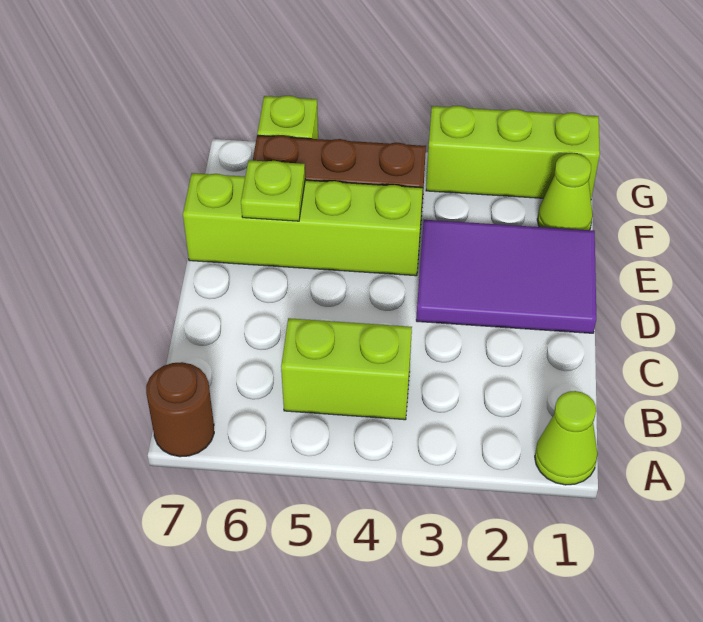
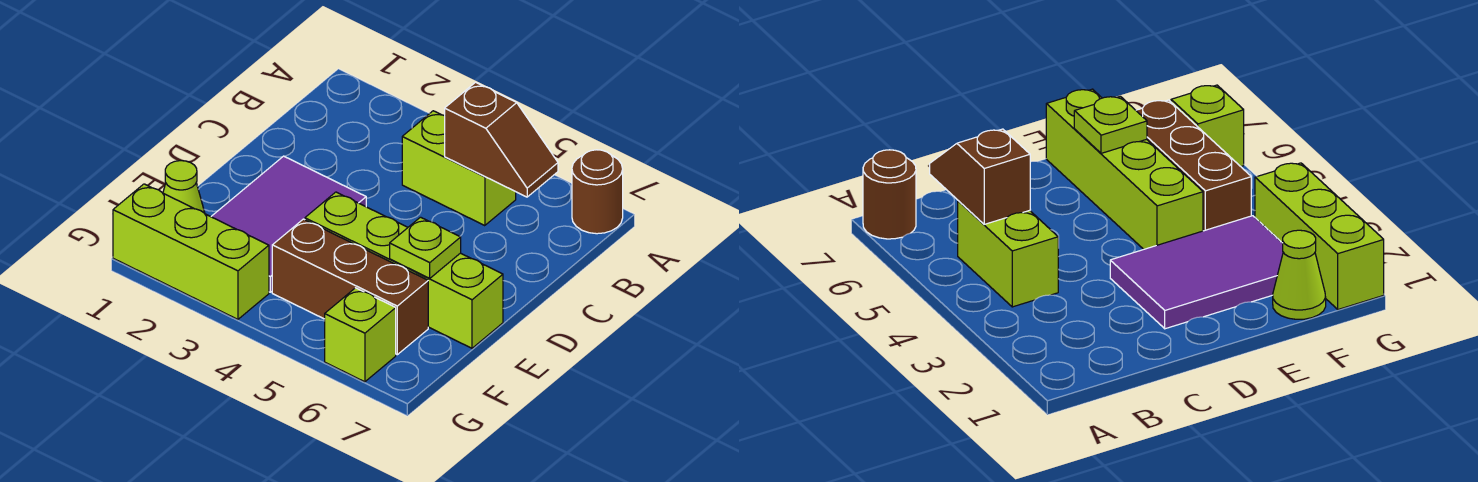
lime cone A1 level 1 -> none
none -> brown slope B5:B6 level 2 top 5
purple tile D1:E3 level 1 -> purple tile D2:F3 level 1

